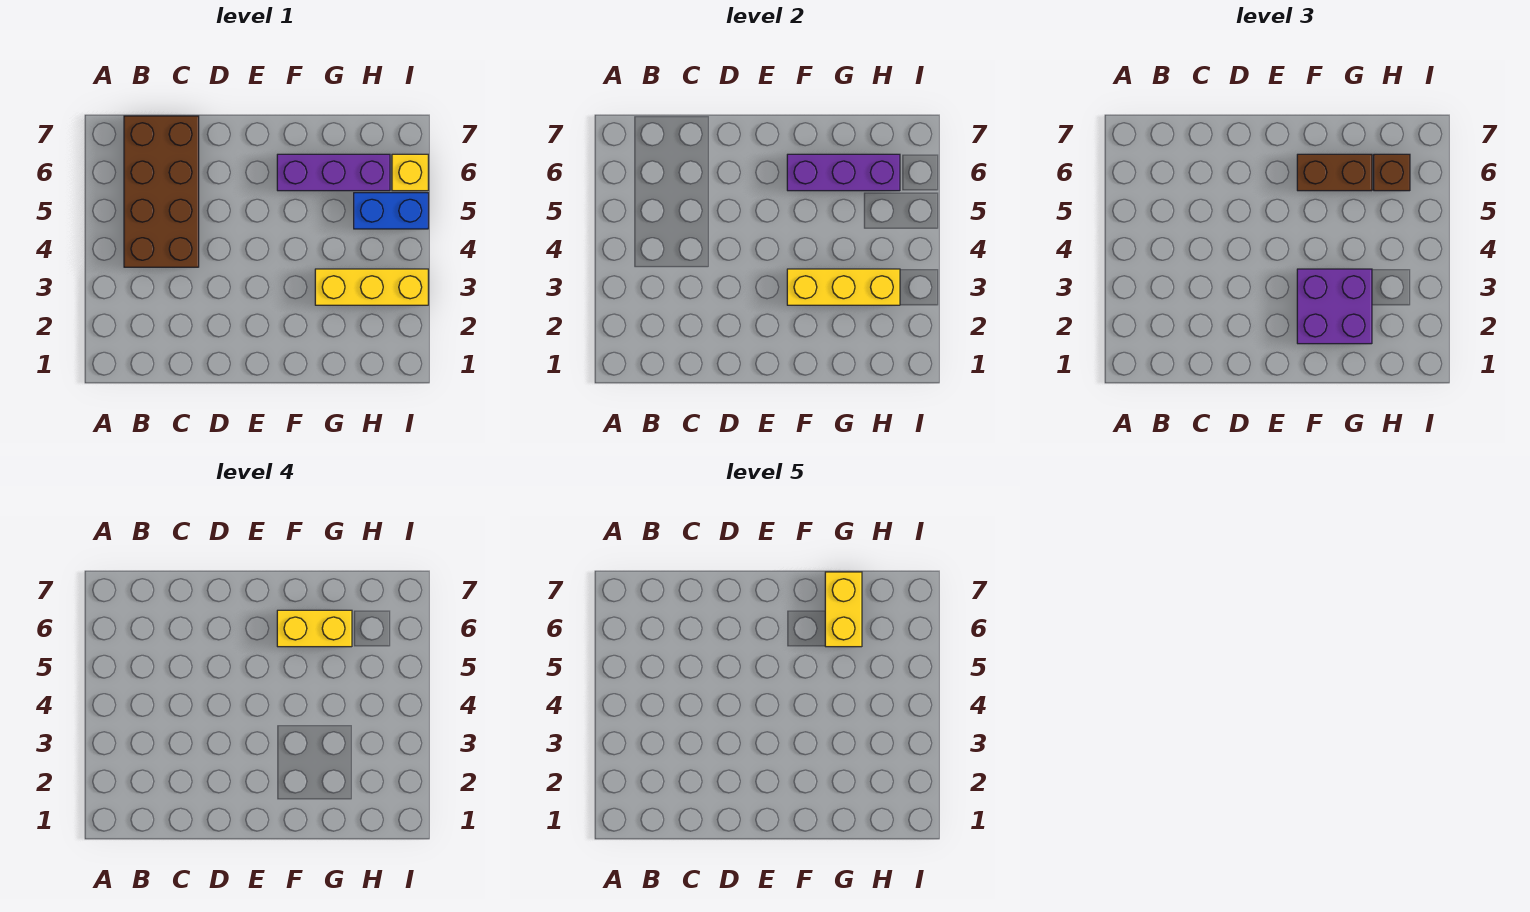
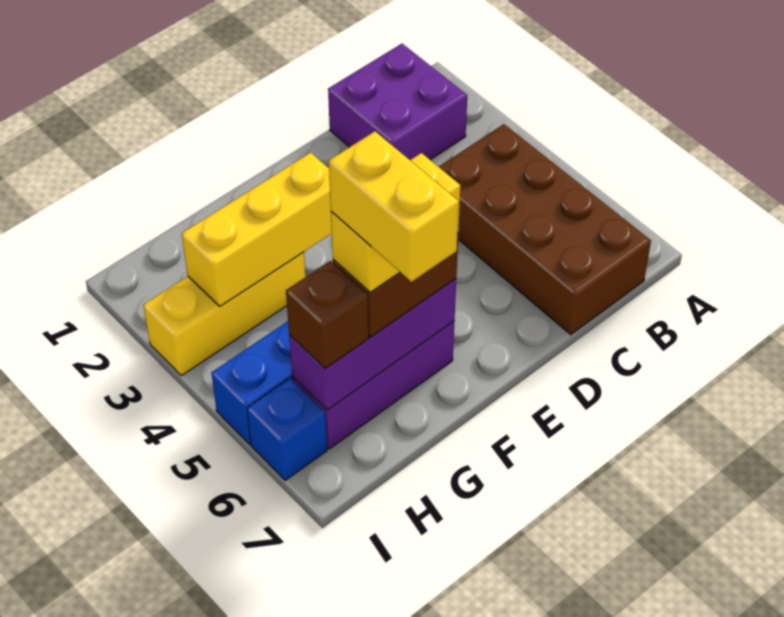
purple brick F2:G3 level 3 -> purple brick B1:C2 level 1
yellow brick I6 level 1 -> blue brick I6 level 1

